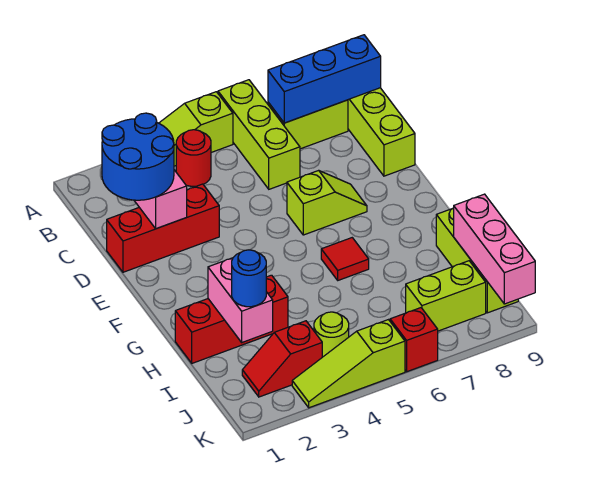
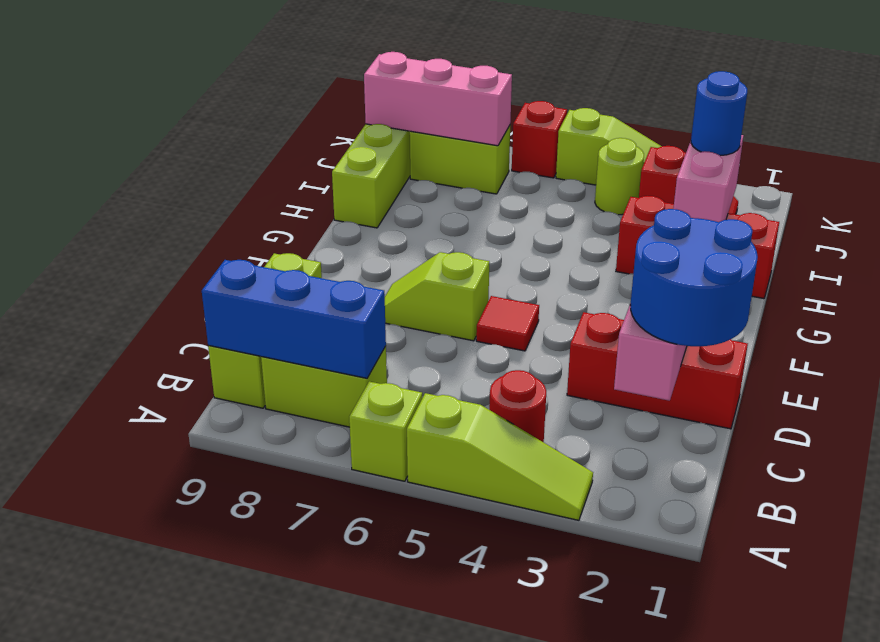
lime brick A6:C6 level 1 -> lime brick A6 level 1
red tile G6 level 1 -> red tile E5 level 1
pink brick I9:K9 level 2 -> pink brick J7:J9 level 2

